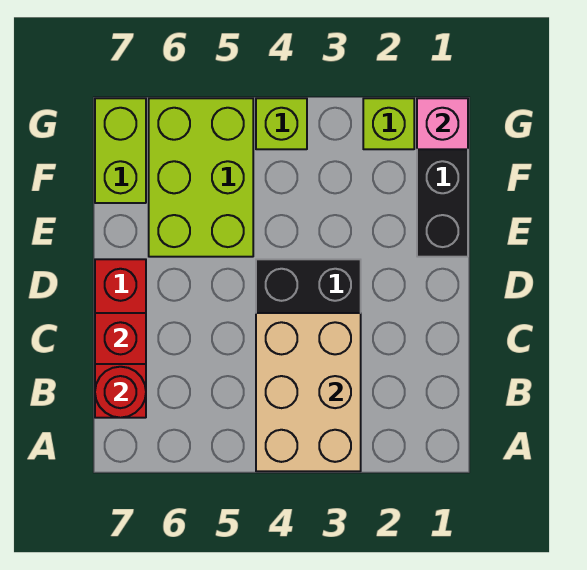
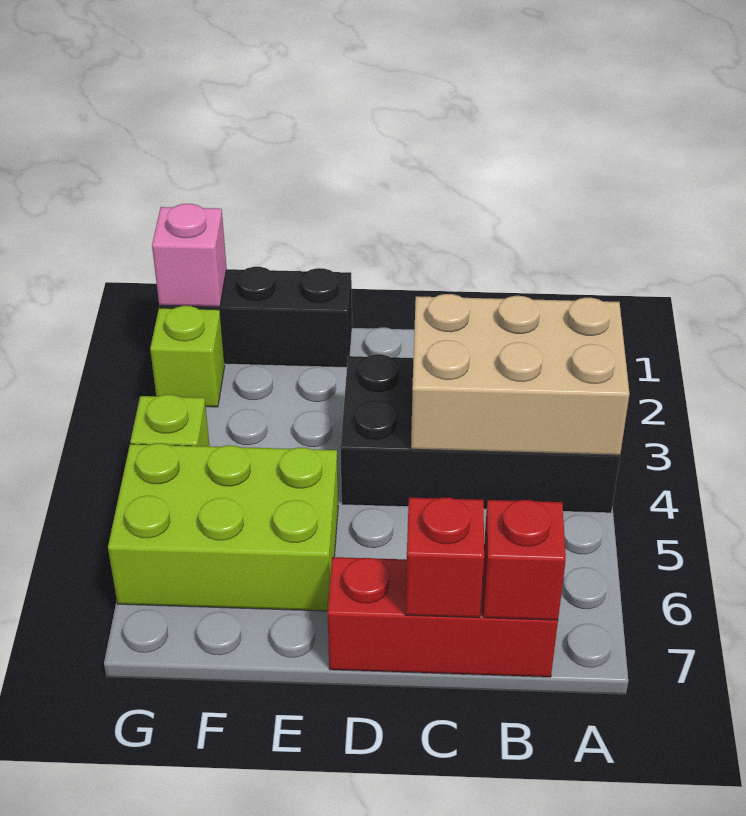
red round brick B7 level 2 -> red brick B7 level 2
lime brick F7:G7 level 1 -> none

